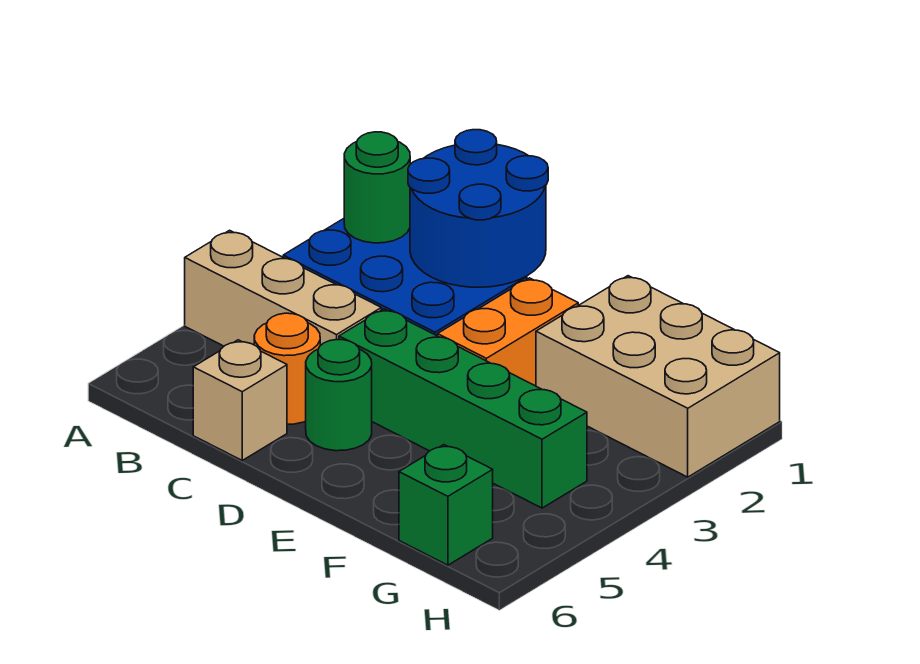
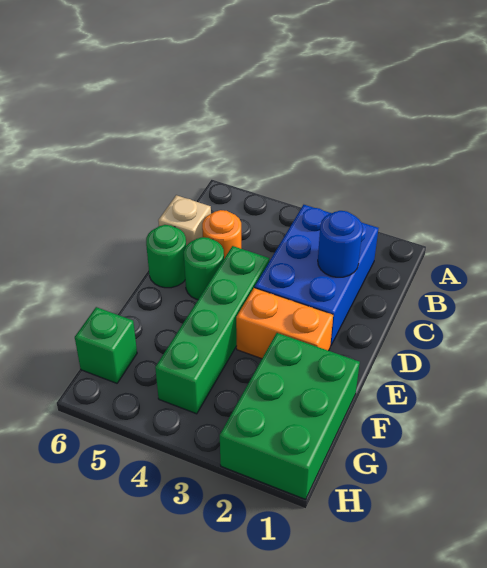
tan brick A4:C4 level 1 -> none
green round brick B2 level 2 -> green round brick D6 level 1
blue round brick C1:D2 level 2 -> blue round brick C2 level 2
tan brick F1:H2 level 1 -> green brick F1:H2 level 1

